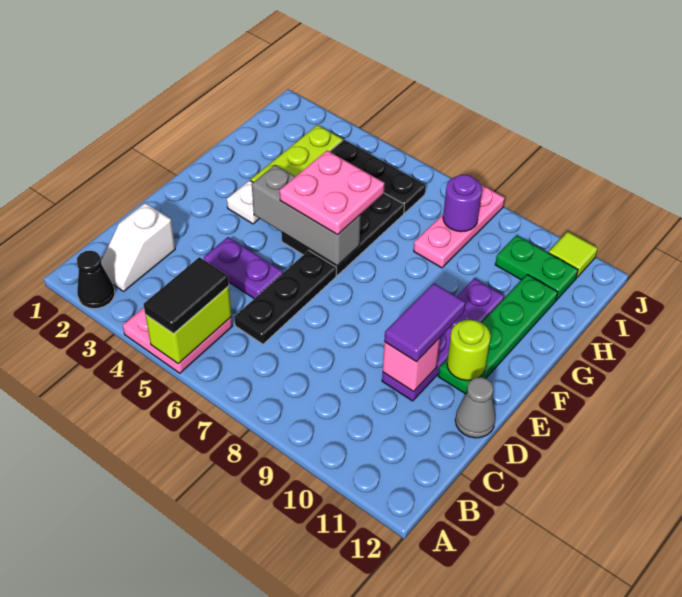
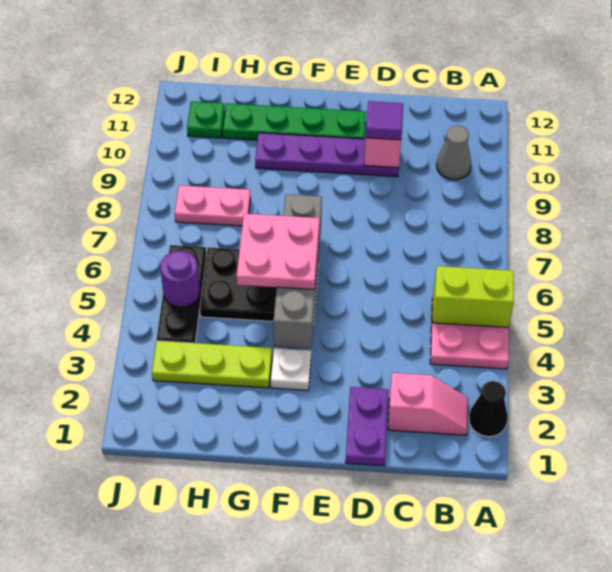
black tile A5:B5 level 3 -> none
white slope B2:C2 level 1 top C -> pink slope B2:C2 level 1 top C
black plate C6:E6 level 1 -> none
purple plate D4:D5 level 1 -> purple plate D1:D2 level 1
purple tile D10:E10 level 3 -> purple tile D10 level 3
grey cone D12 level 1 -> grey cone B10 level 1
lime round brick E11 level 2 -> none
grey brick F4:F6 level 2 -> grey brick F4:F7 level 2
pink plate H8:J8 level 1 -> pink plate H8:I8 level 1
purple round brick I8 level 2 -> purple round brick I5 level 2
green plate I10:I11 level 1 -> green plate I11 level 1
lime tile J11 level 1 -> none

